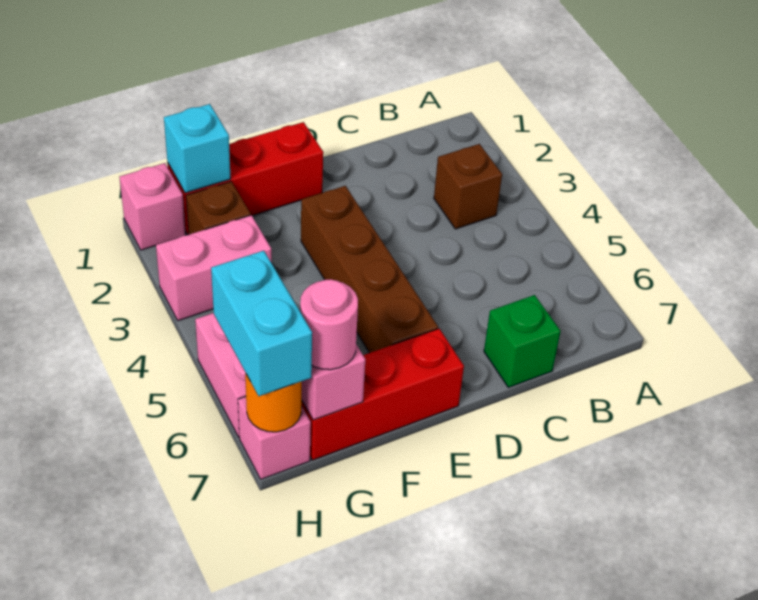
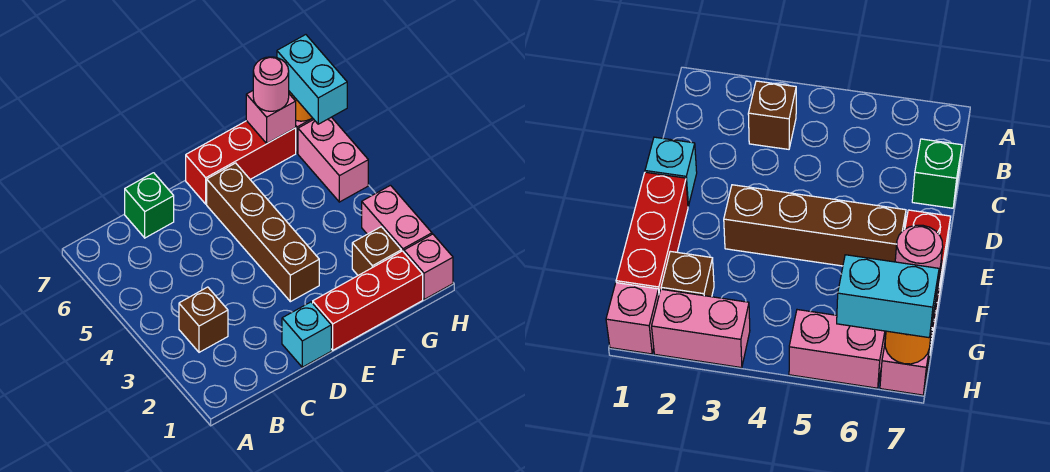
cyan brick G1 level 2 -> cyan brick D1 level 1
pink brick G3:H3 level 1 -> pink brick H2:H3 level 1

